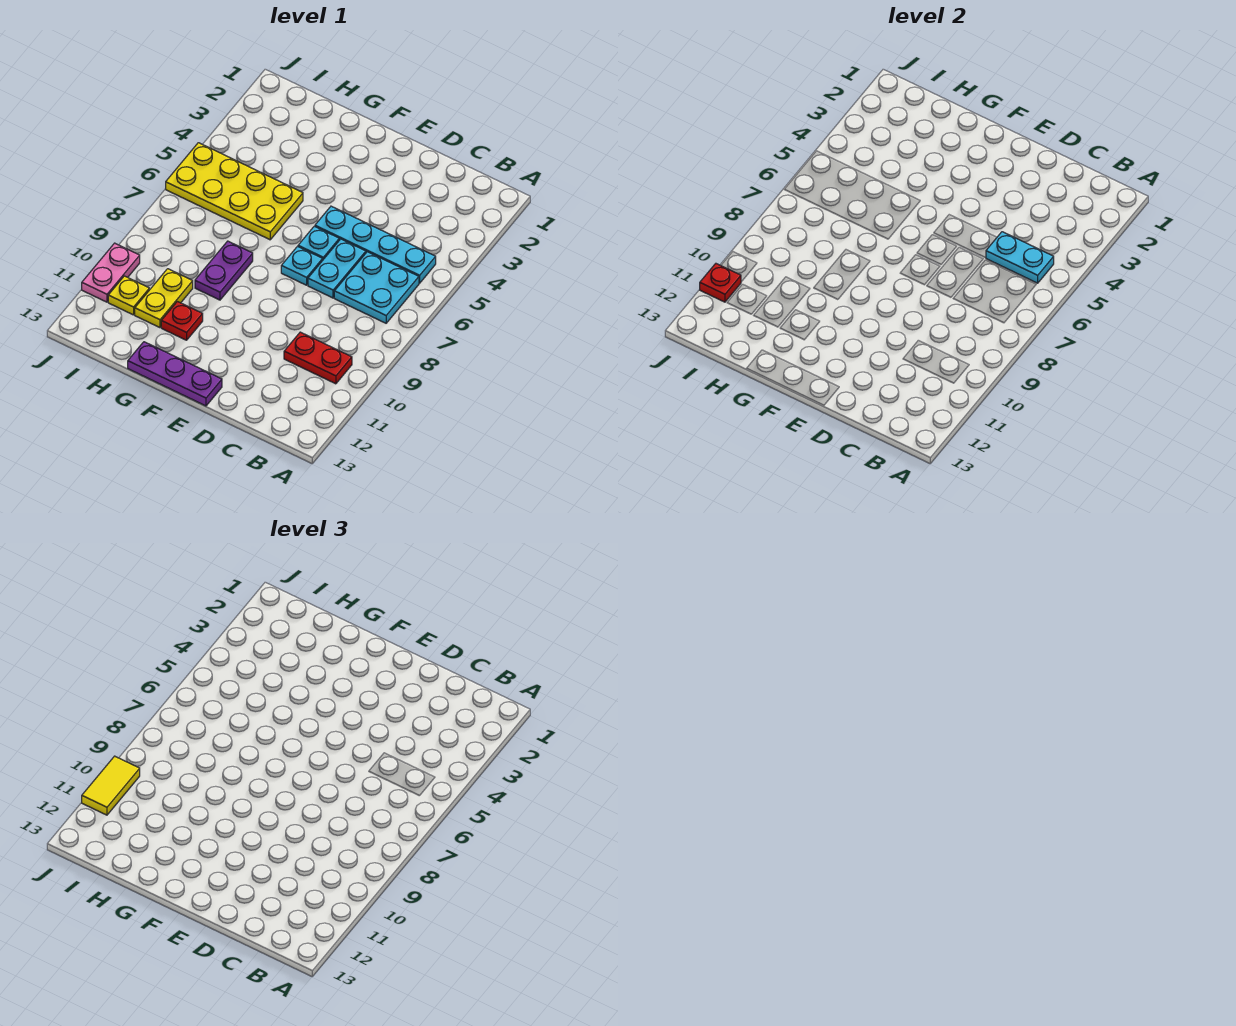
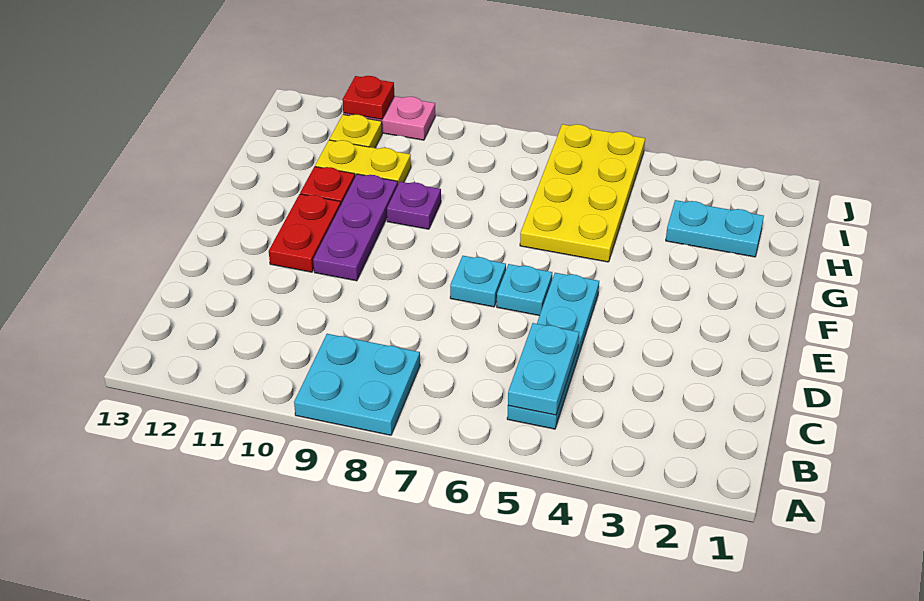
cyan plate B6:C7 level 1 -> cyan plate A8:B9 level 1
red plate B10:C10 level 1 -> red plate E11:F11 level 1
cyan plate D6:D7 level 1 -> cyan plate H2:H3 level 1
purple plate E13:G13 level 1 -> purple plate E10:G10 level 1
purple plate G8:G9 level 1 -> purple plate G9 level 1
yellow tile J10:J11 level 3 -> none

